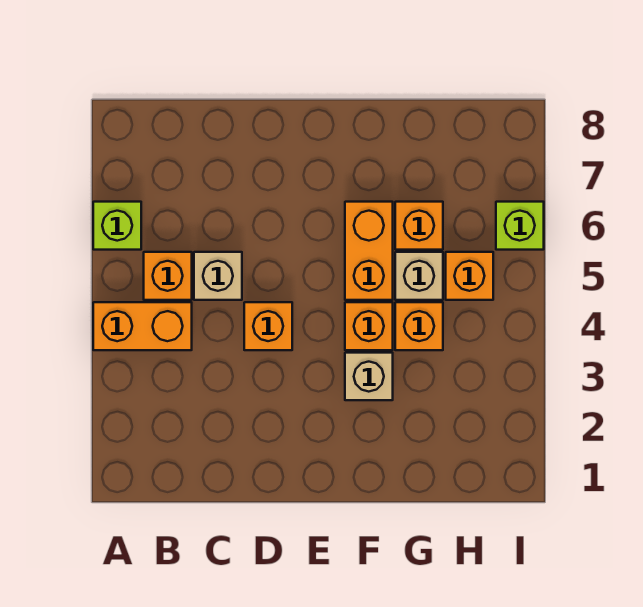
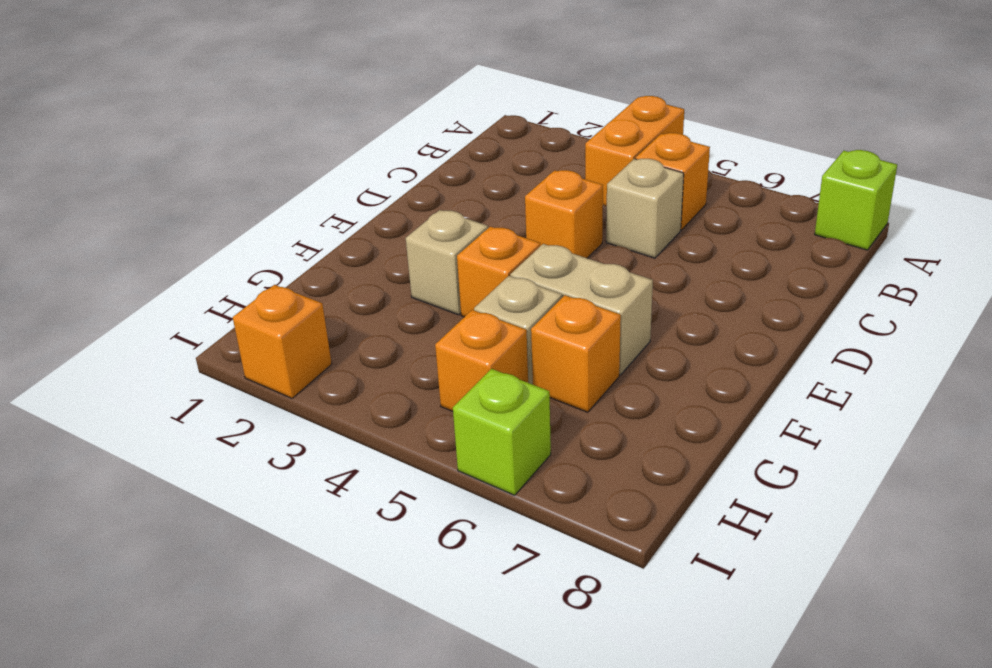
lime brick A6 level 1 -> lime brick A8 level 1
orange brick F5:F6 level 1 -> tan brick F5:F6 level 1
orange brick G4 level 1 -> orange brick I2 level 1

